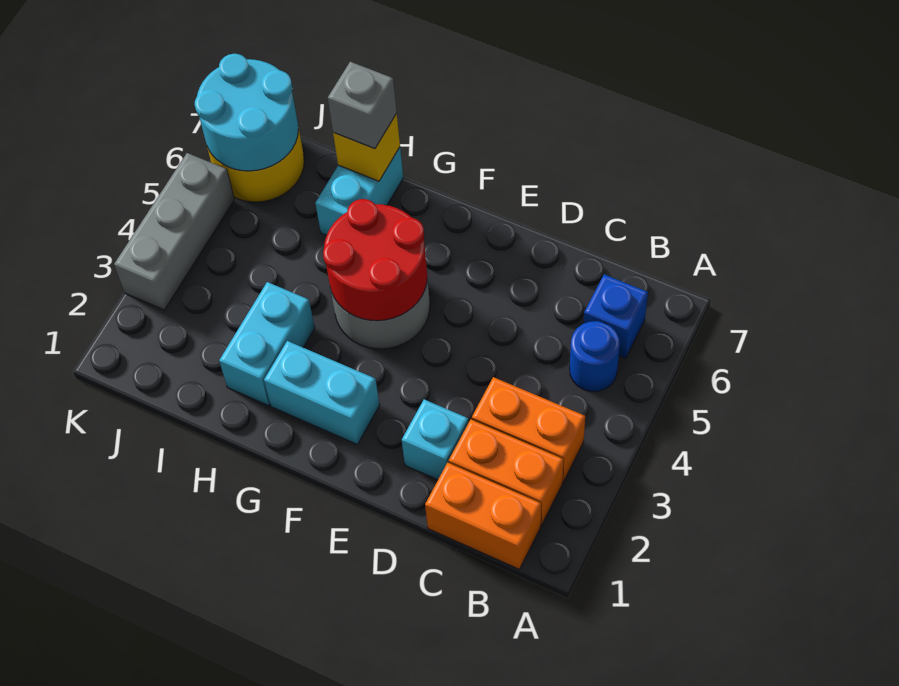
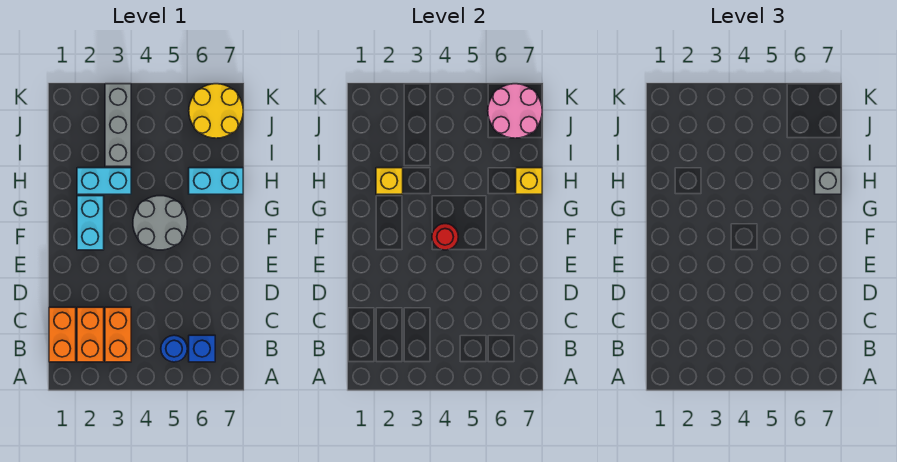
cyan brick D2 level 1 -> none
red round brick F4:G5 level 2 -> red round brick F4 level 2
none -> yellow brick H2 level 2
cyan round brick J6:K7 level 2 -> pink round brick J6:K7 level 2
grey brick K3:K5 level 1 -> grey brick I3:K3 level 1

